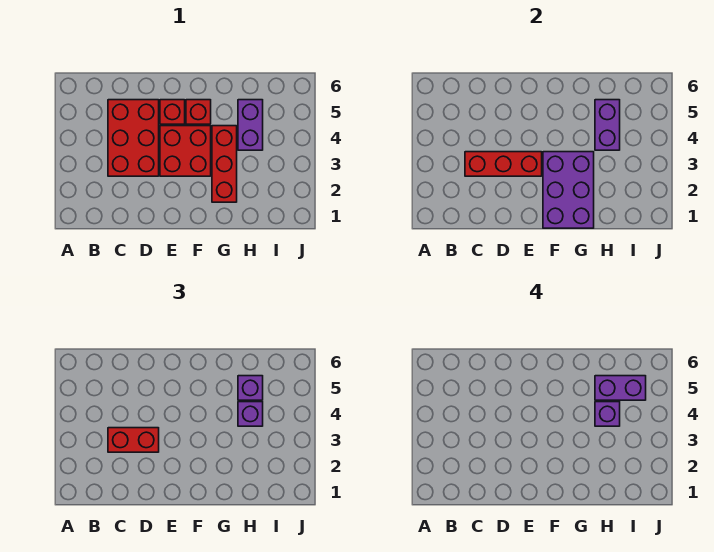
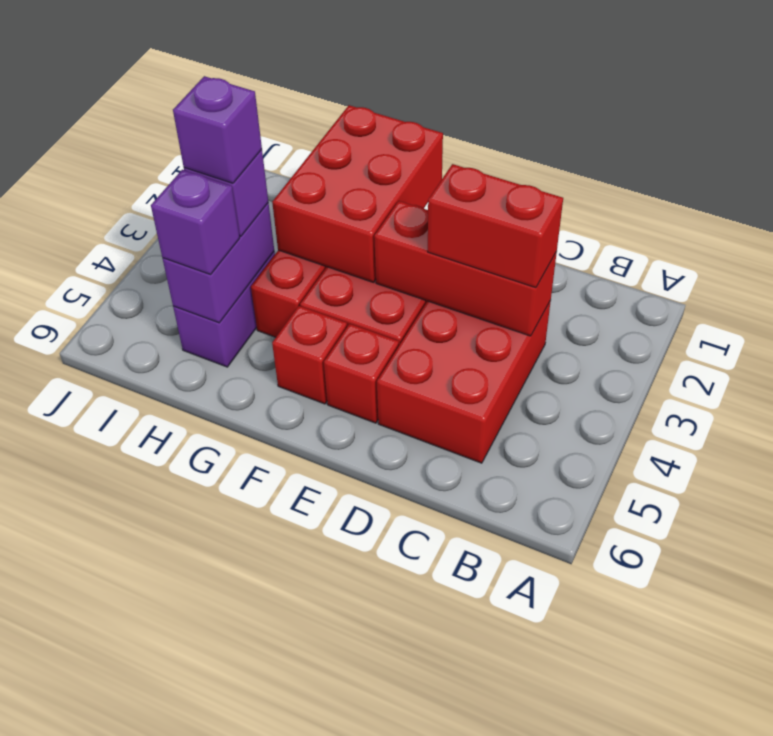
purple brick F1:G3 level 2 -> red brick F1:G3 level 2
purple brick H5:I5 level 4 -> none

